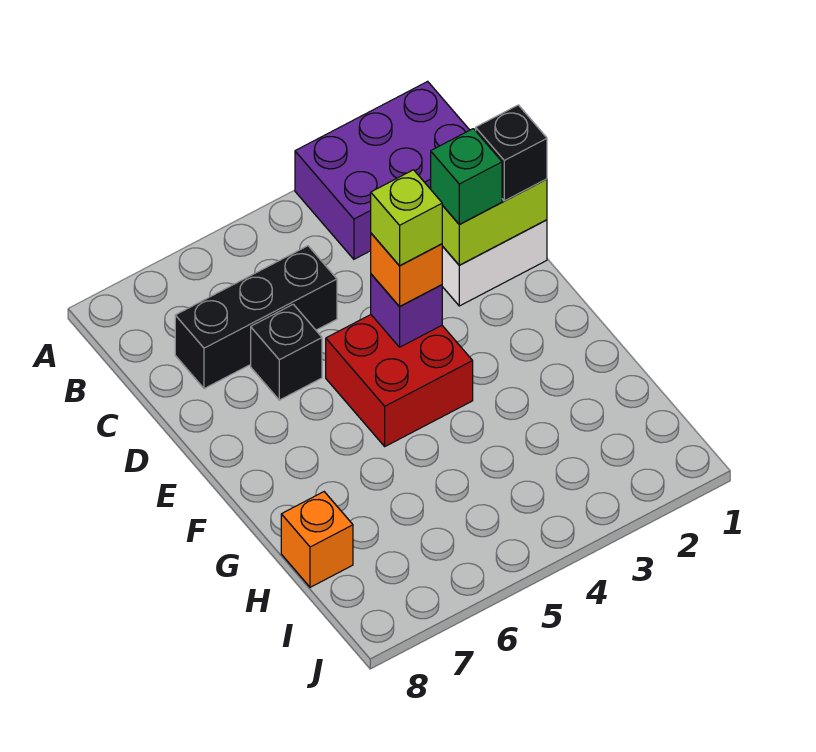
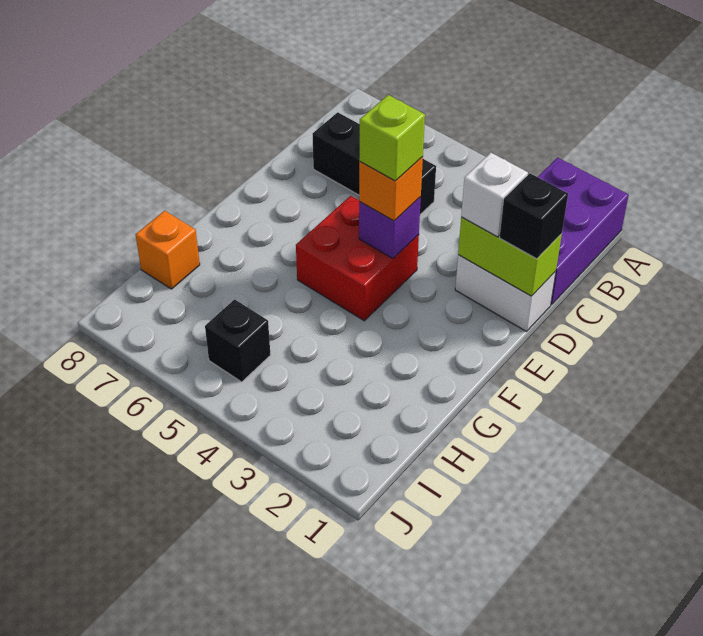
purple brick A1:B3 level 1 -> purple brick A1:C2 level 1
green brick D2 level 3 -> white brick D2 level 3
black brick D6 level 1 -> black brick I5 level 1

